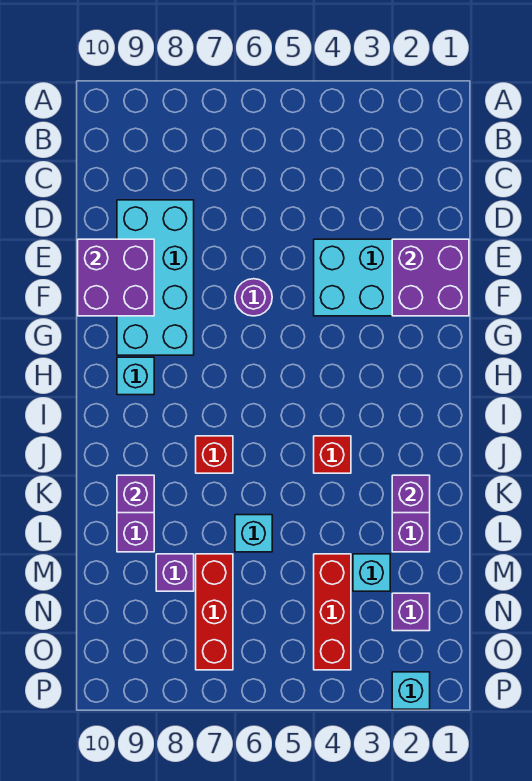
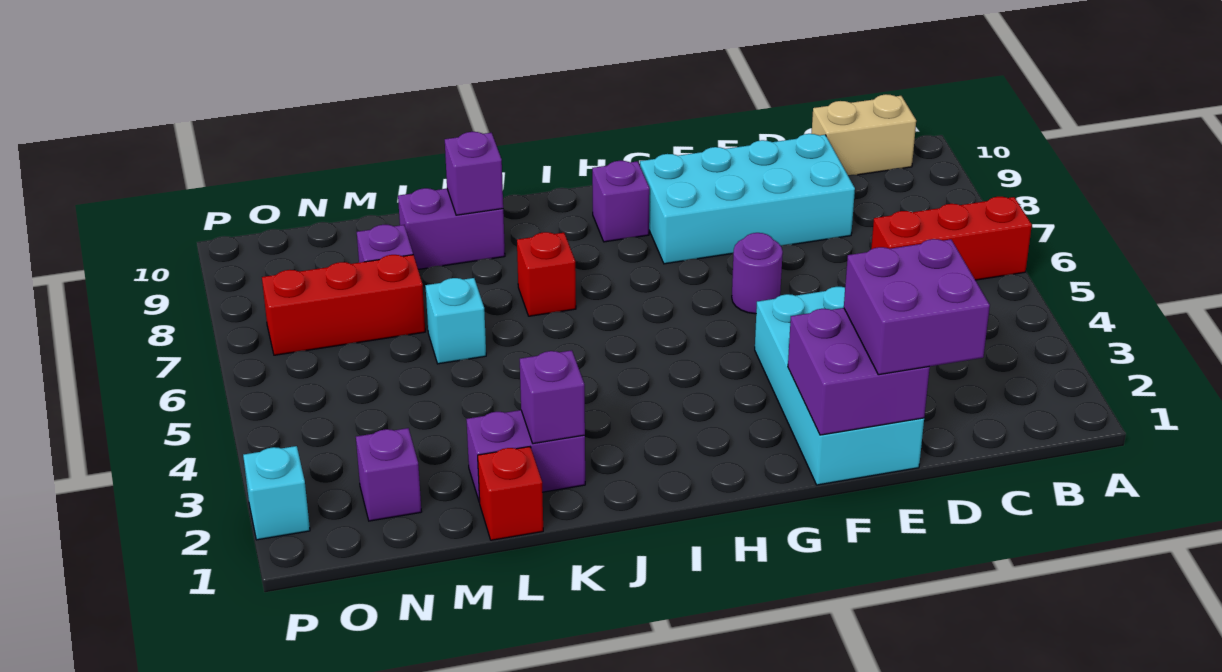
none -> tan brick B10:C10 level 1
purple brick E9:F10 level 2 -> purple brick D1:E2 level 3
cyan brick H9 level 1 -> purple brick H9 level 1
red brick J4 level 1 -> red brick L1 level 1
cyan brick M3 level 1 -> none
red brick M4:O4 level 1 -> red brick A6:C6 level 1

